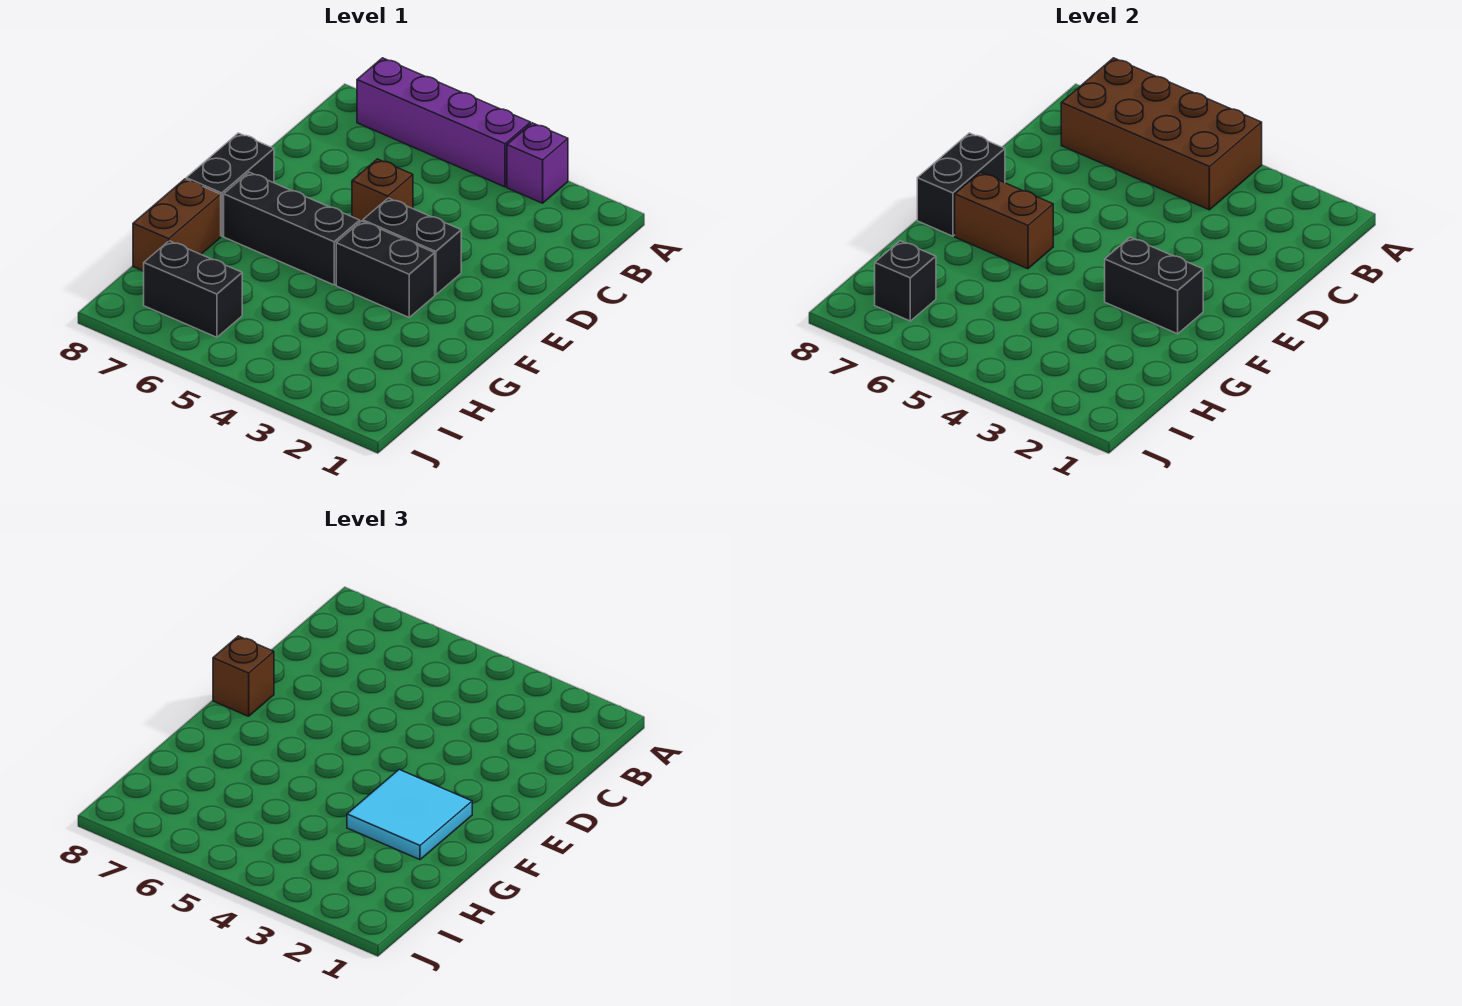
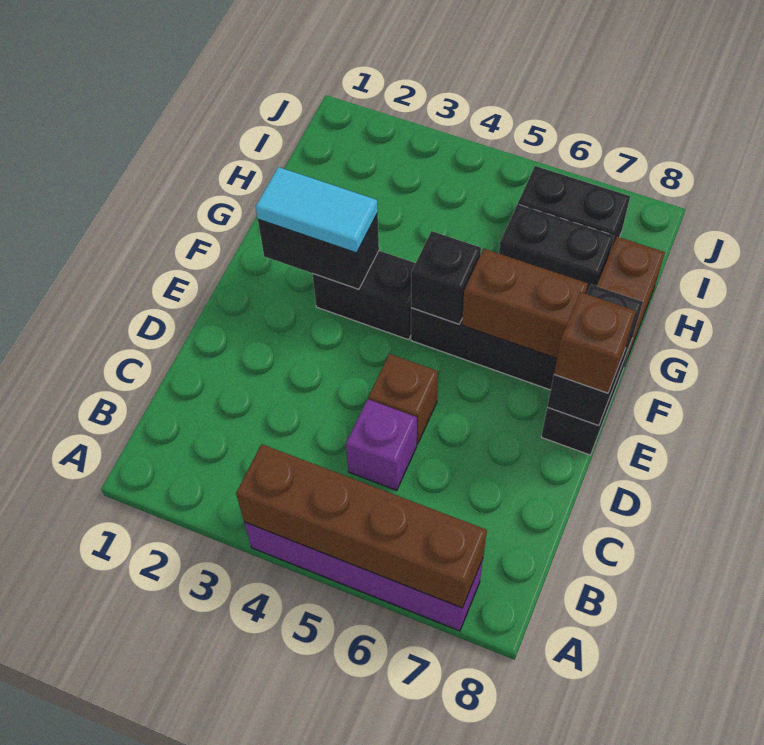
purple brick A3 level 1 -> purple brick C5 level 1
brown brick A4:B7 level 2 -> brown brick A4:A7 level 2
black brick E3:E4 level 1 -> black brick H6:H7 level 1
cyan tile F2:G3 level 3 -> cyan tile F2:F3 level 3
black brick I7 level 2 -> black brick F5 level 2

